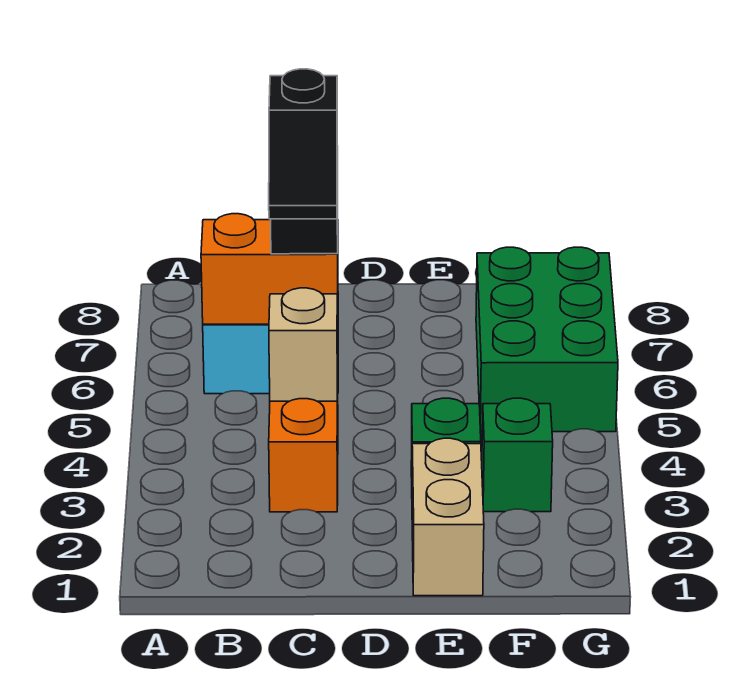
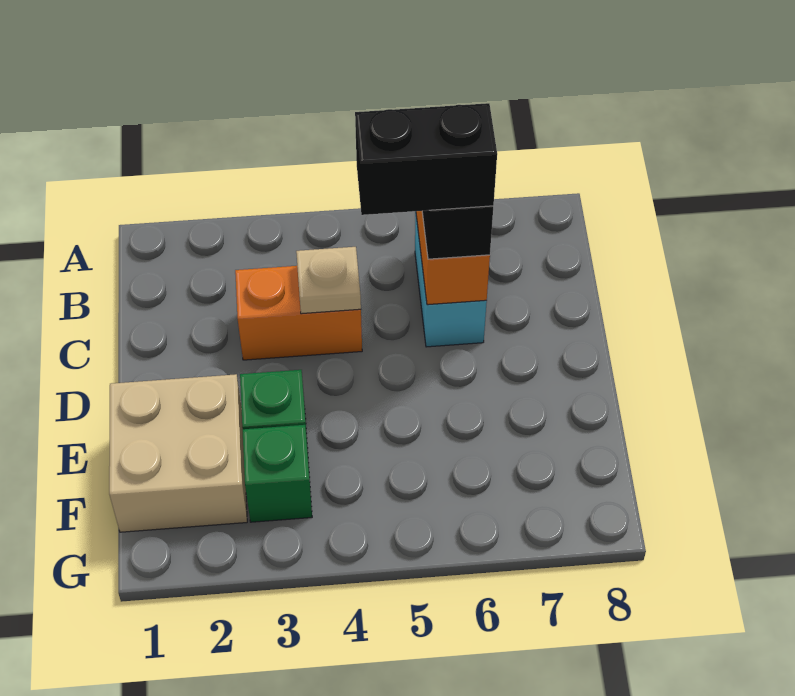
tan brick C4 level 2 -> tan plate C4 level 2
black slope C5:C6 level 4 top 6 -> black brick C5:C6 level 4
tan brick E1:E2 level 1 -> tan brick E1:F2 level 1
green brick F5:G7 level 1 -> none

